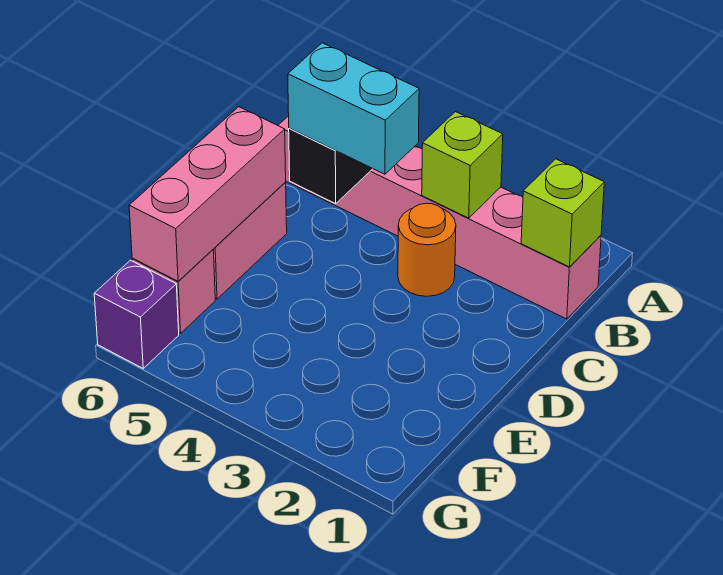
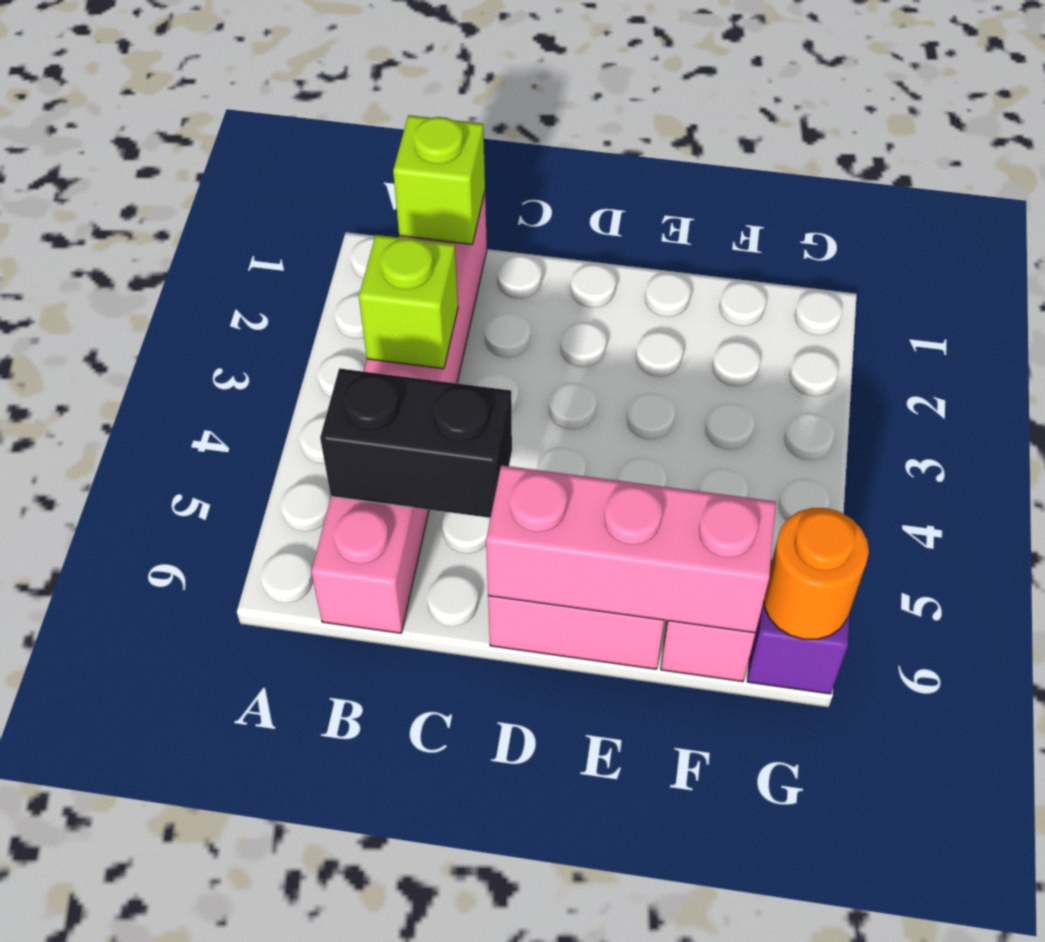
orange round brick C3 level 1 -> orange round brick G6 level 2
cyan brick C4:C5 level 3 -> none

